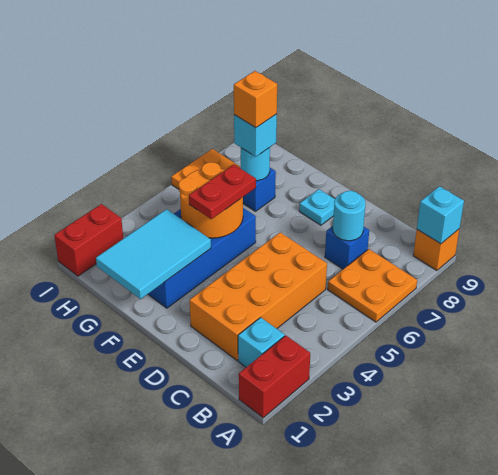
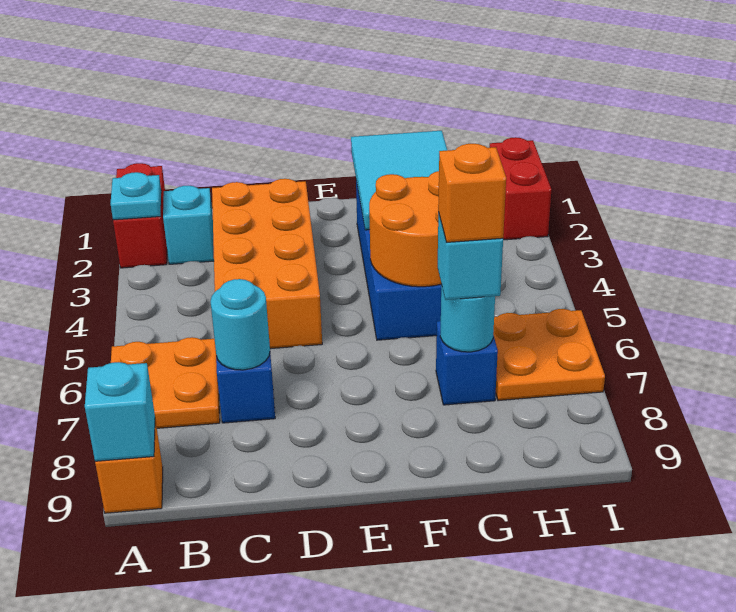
cyan plate E8 level 1 -> cyan plate A2 level 2
red plate F4:F5 level 3 -> none

